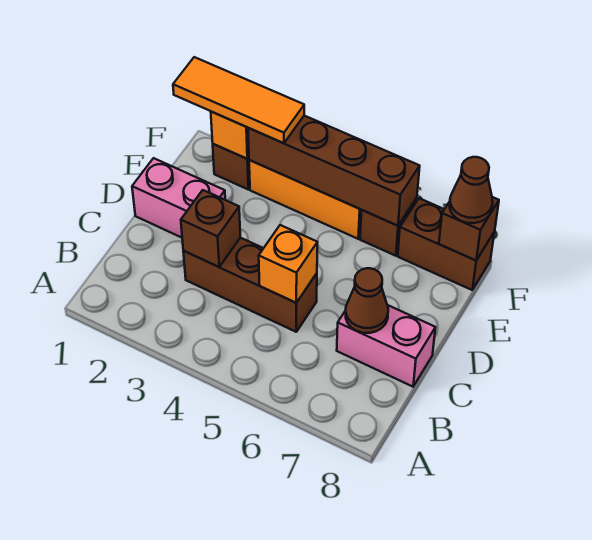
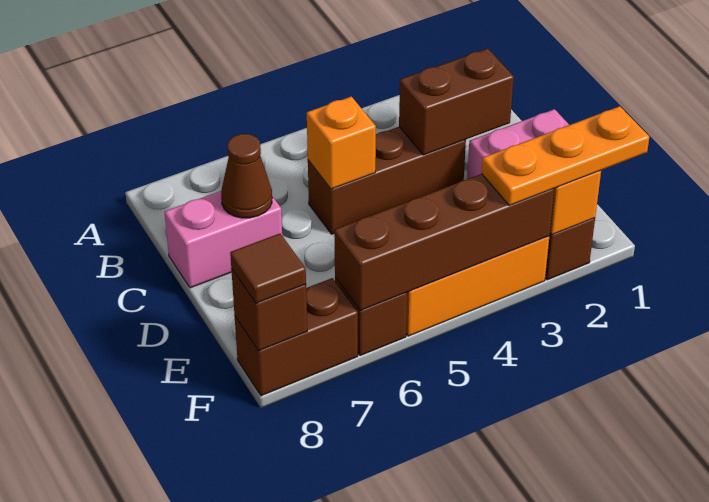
brown brick C3 level 2 -> brown brick C2:C3 level 2
orange tile F1:F3 level 3 -> orange plate F1:F3 level 3
brown cone F8 level 3 -> brown tile F8 level 3

